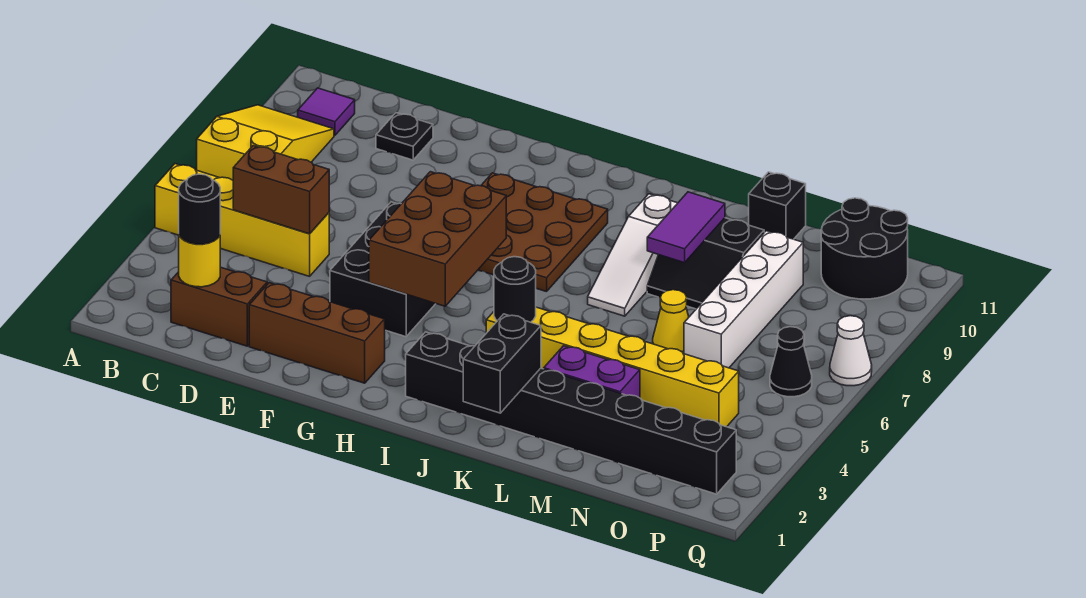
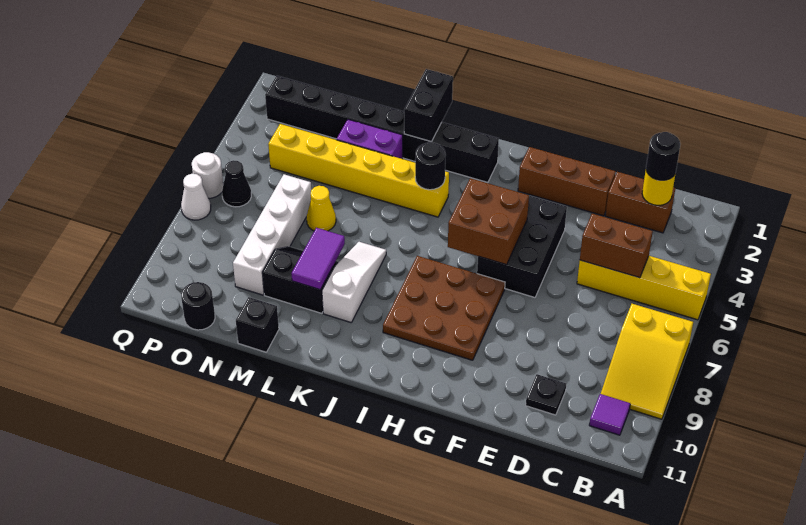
brown brick G4:H6 level 2 -> brown brick G5:H6 level 2
black round brick O10:P11 level 1 -> black round brick O11 level 1
none -> white round brick Q6 level 1

